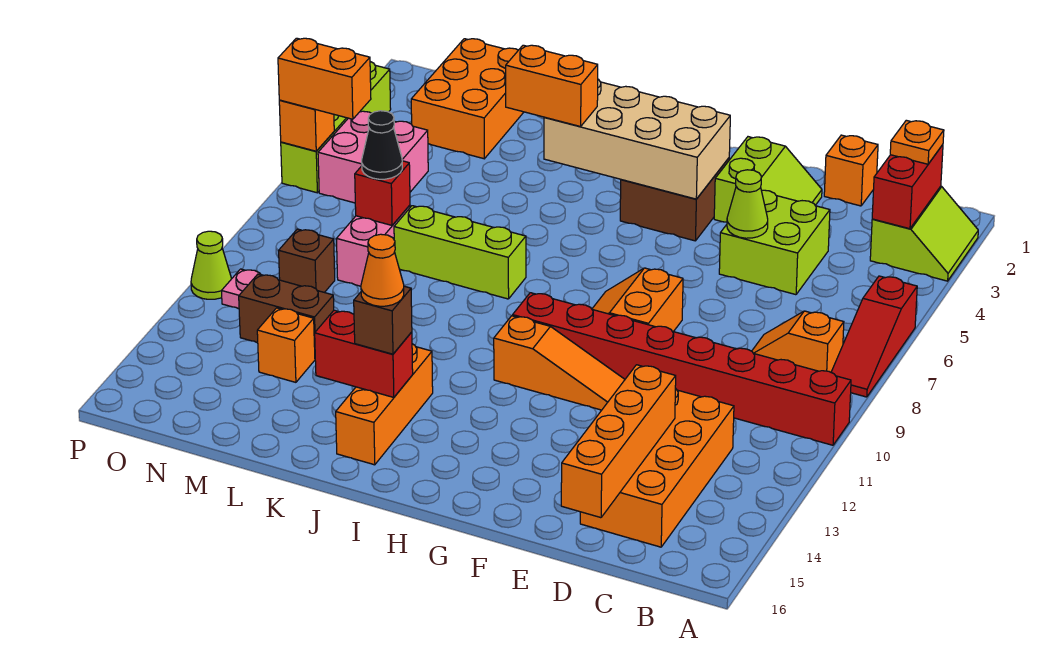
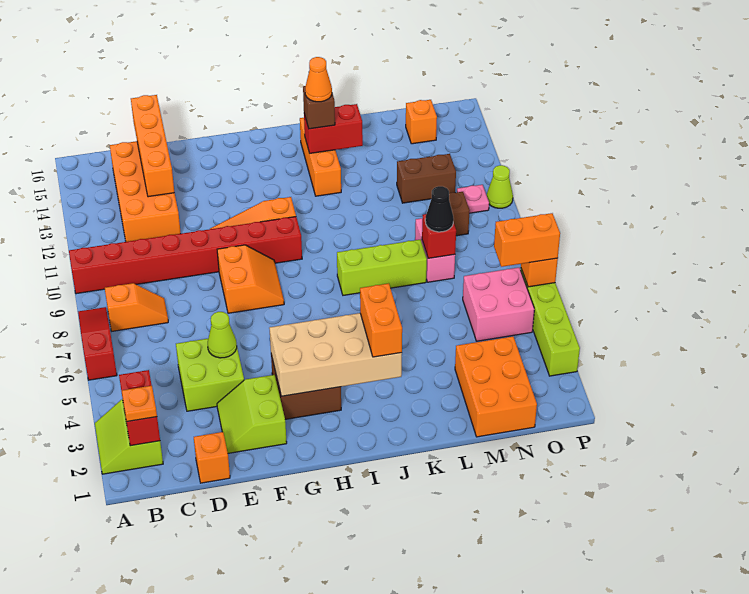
orange brick J4:K4 level 3 -> orange brick J3:J4 level 3
orange brick M13 level 1 -> orange brick N15 level 1

